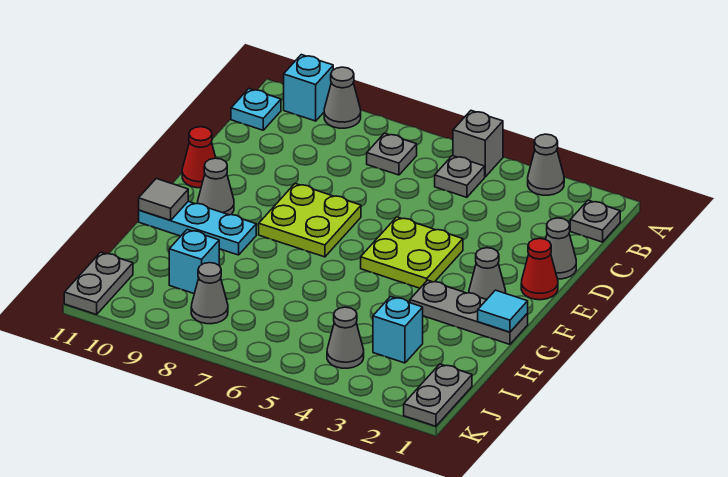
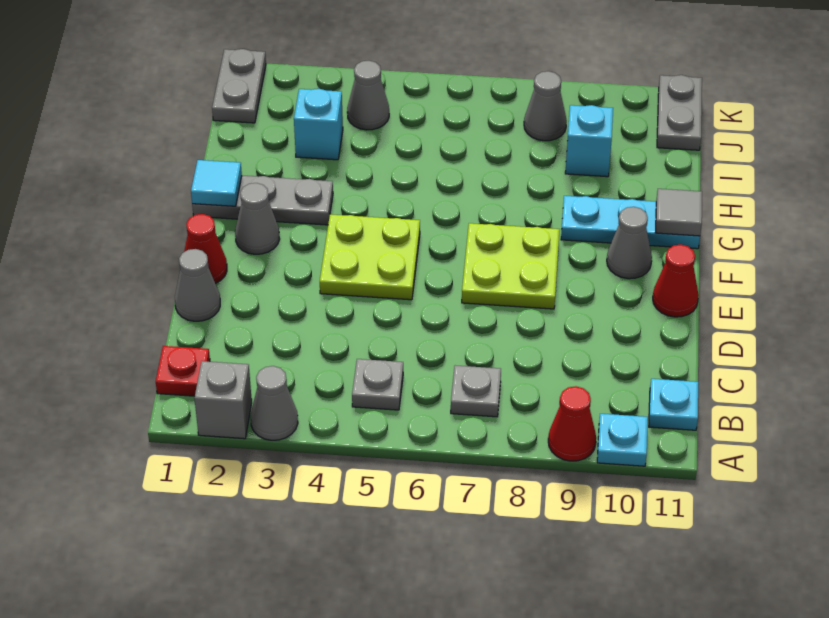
grey brick A5 level 1 -> grey brick A2 level 1
grey cone A9 level 1 -> red cone A9 level 1
cyan brick A10 level 1 -> cyan plate A10 level 1
grey plate B1 level 1 -> red plate B1 level 1

